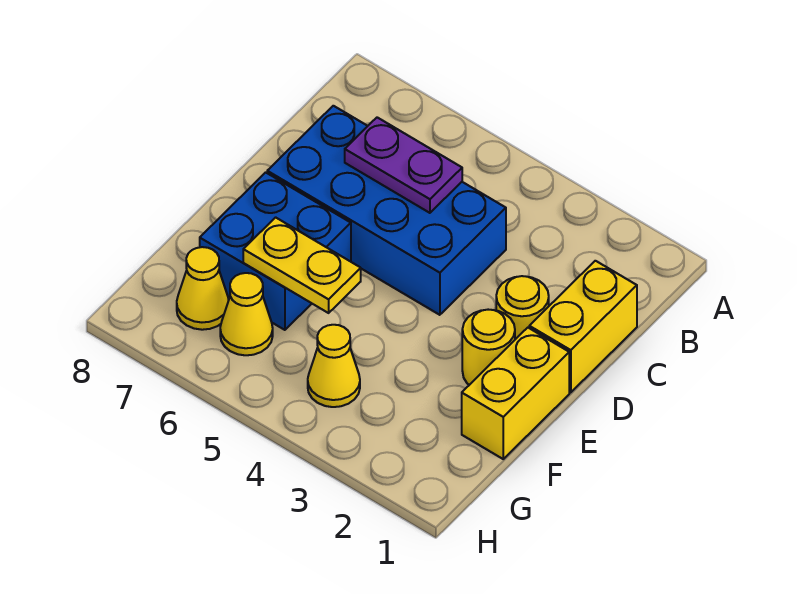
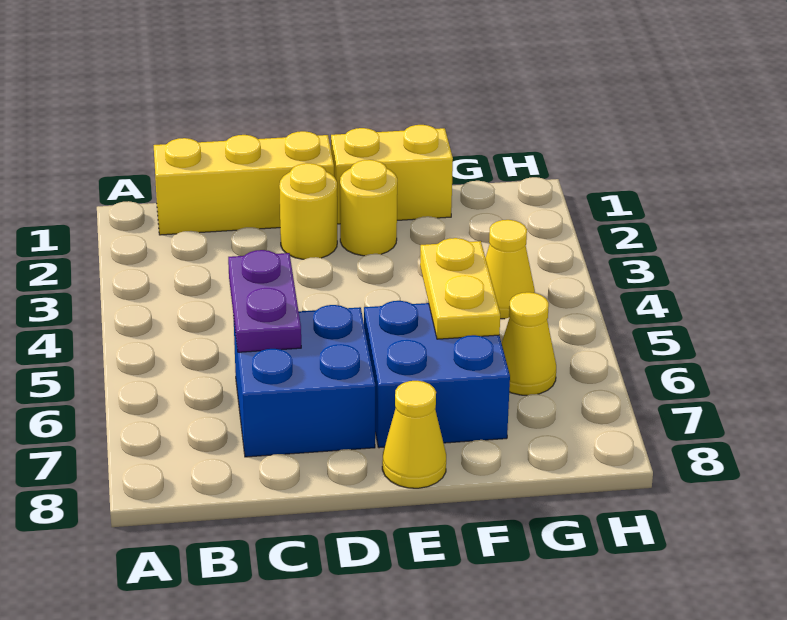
yellow brick C1:D1 level 1 -> yellow brick B1:D1 level 1
blue brick C4:D7 level 1 -> blue brick C6:D7 level 1
yellow cone G7 level 1 -> yellow cone E8 level 1

